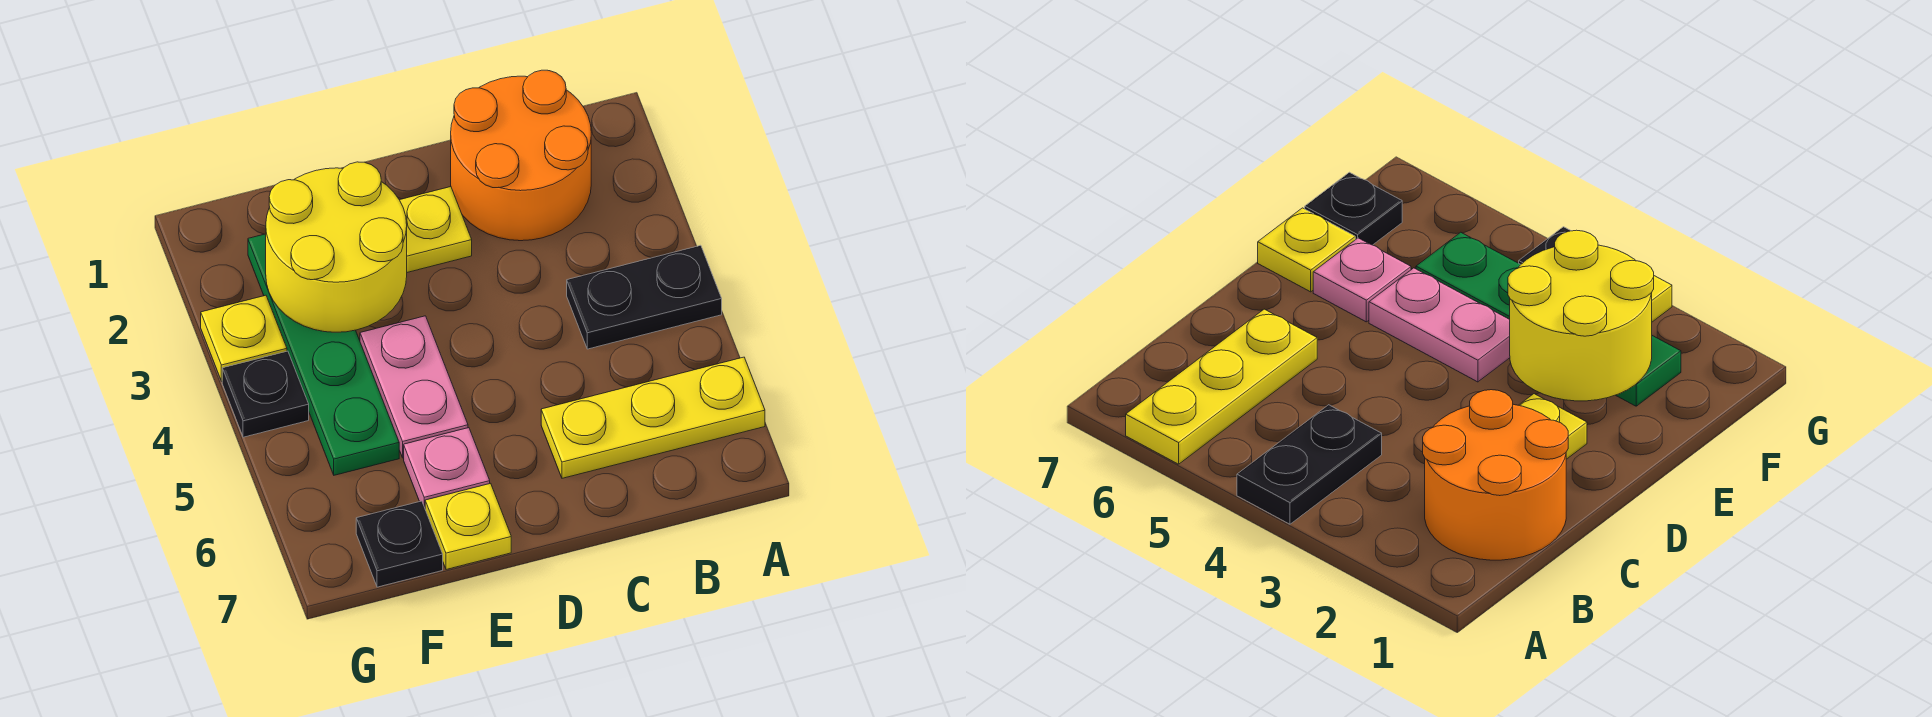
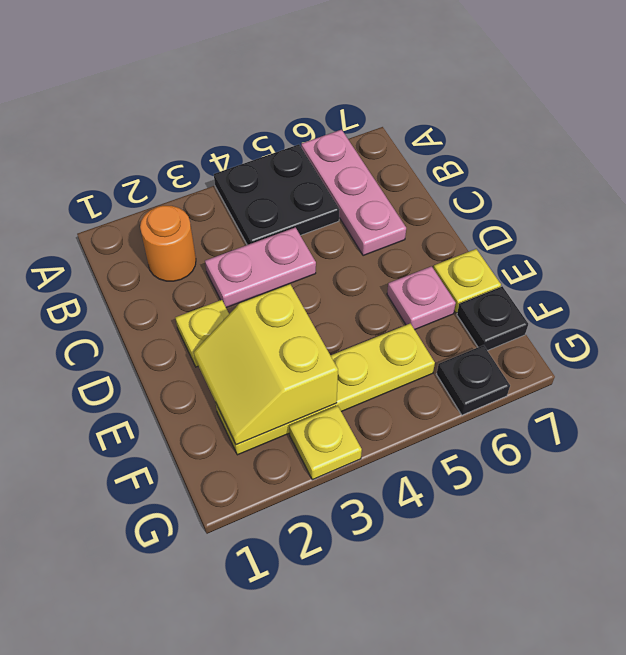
black plate A4:B4 level 1 -> black plate A4:B5 level 1
yellow plate A6:C6 level 1 -> pink plate A6:C6 level 1
orange round brick B1:C2 level 1 -> orange round brick B2 level 1
yellow round brick E2:F3 level 2 -> yellow slope E2:F3 level 2 top 3
pink plate E4:E5 level 1 -> pink plate C3:C4 level 1
green plate F2:F5 level 1 -> yellow plate F2:F5 level 1
black plate G4 level 1 -> black plate G6 level 1

